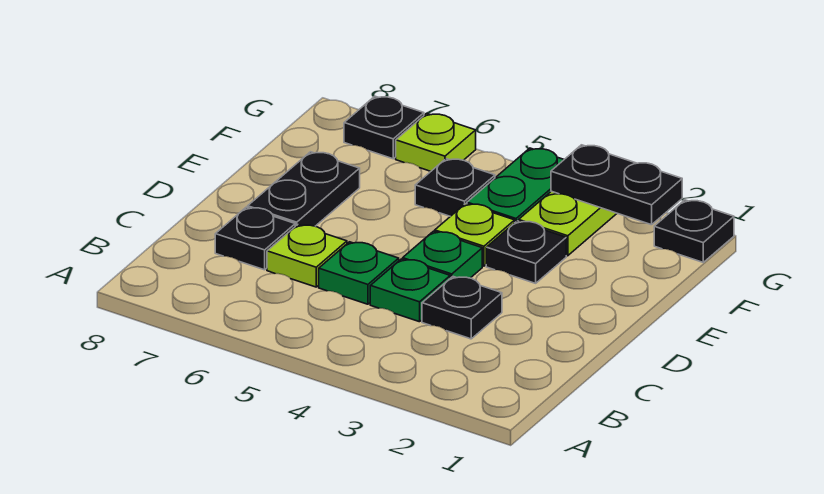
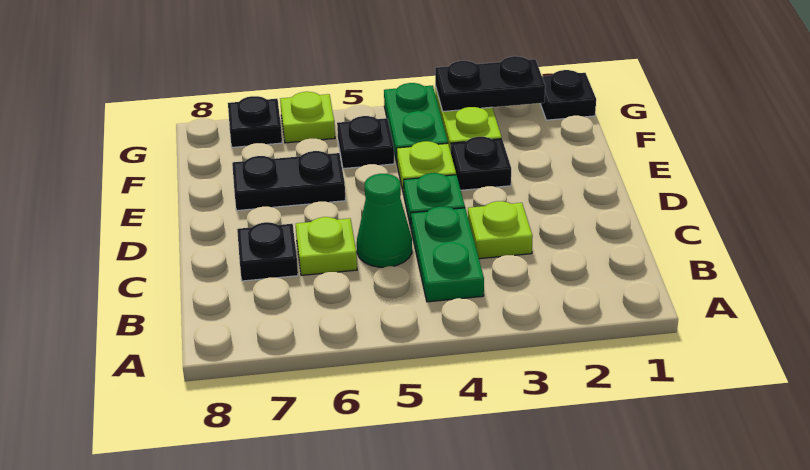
black plate C3 level 1 -> lime plate C3 level 1
green plate C4 level 1 -> green plate B4:C4 level 1
green plate C5 level 1 -> green cone C5 level 1
black plate D7:E7 level 1 -> black plate E6:E7 level 1

